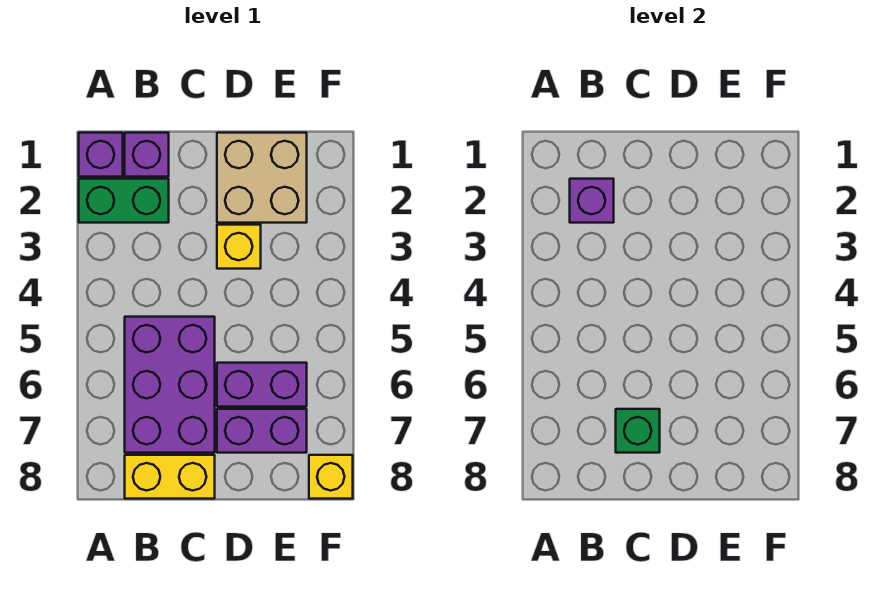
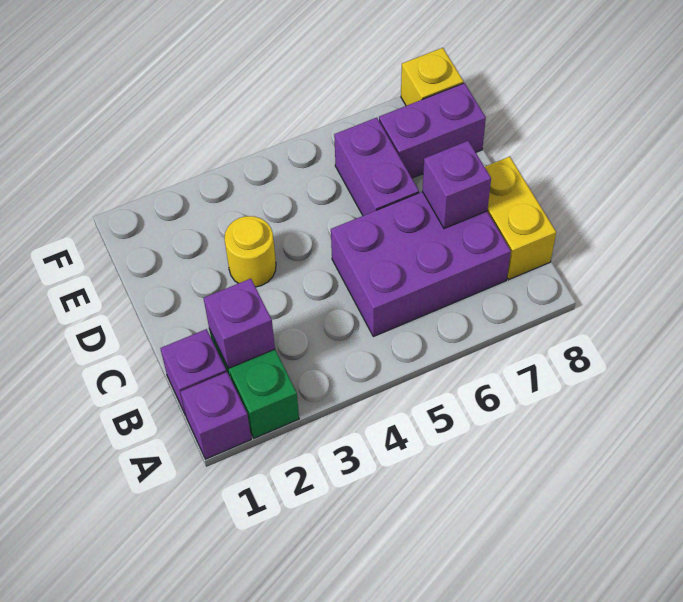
green brick C7 level 2 -> purple brick C7 level 2
tan brick D1:E2 level 1 -> none
yellow brick D3 level 1 -> yellow round brick D3 level 1
purple brick D7:E7 level 1 -> purple brick E7:E8 level 1

